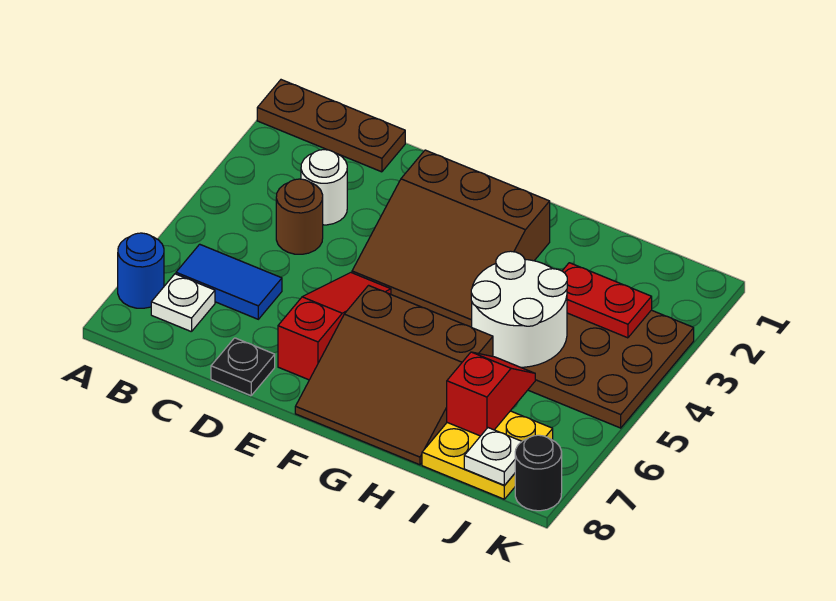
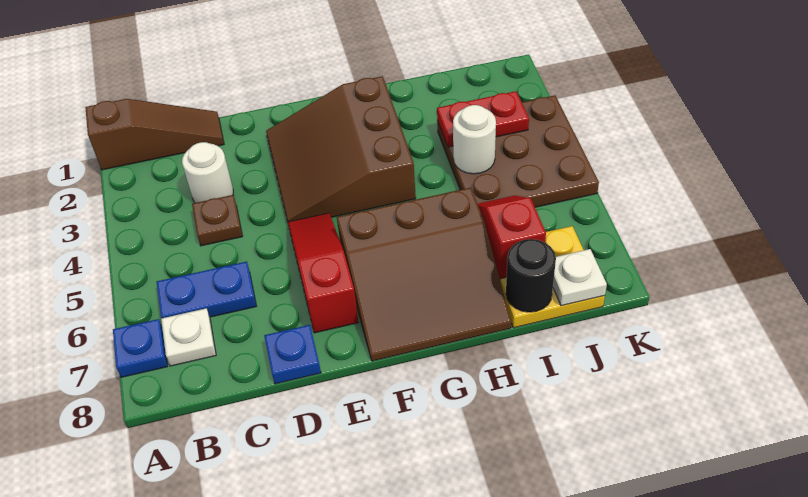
brown plate A1:C1 level 1 -> brown slope A1:C1 level 1 top A
blue round brick A7 level 1 -> blue plate A7 level 1
blue tile B6:C6 level 1 -> blue plate B6:C6 level 1
brown round brick C4 level 1 -> brown plate C4 level 1
black plate D8 level 1 -> blue plate D8 level 1
brown slope E2:G4 level 1 top 2 -> brown slope E2:G4 level 1 top G
white round brick H4:I5 level 2 -> white round brick I4 level 2
black round brick K8 level 1 -> black round brick I8 level 2

